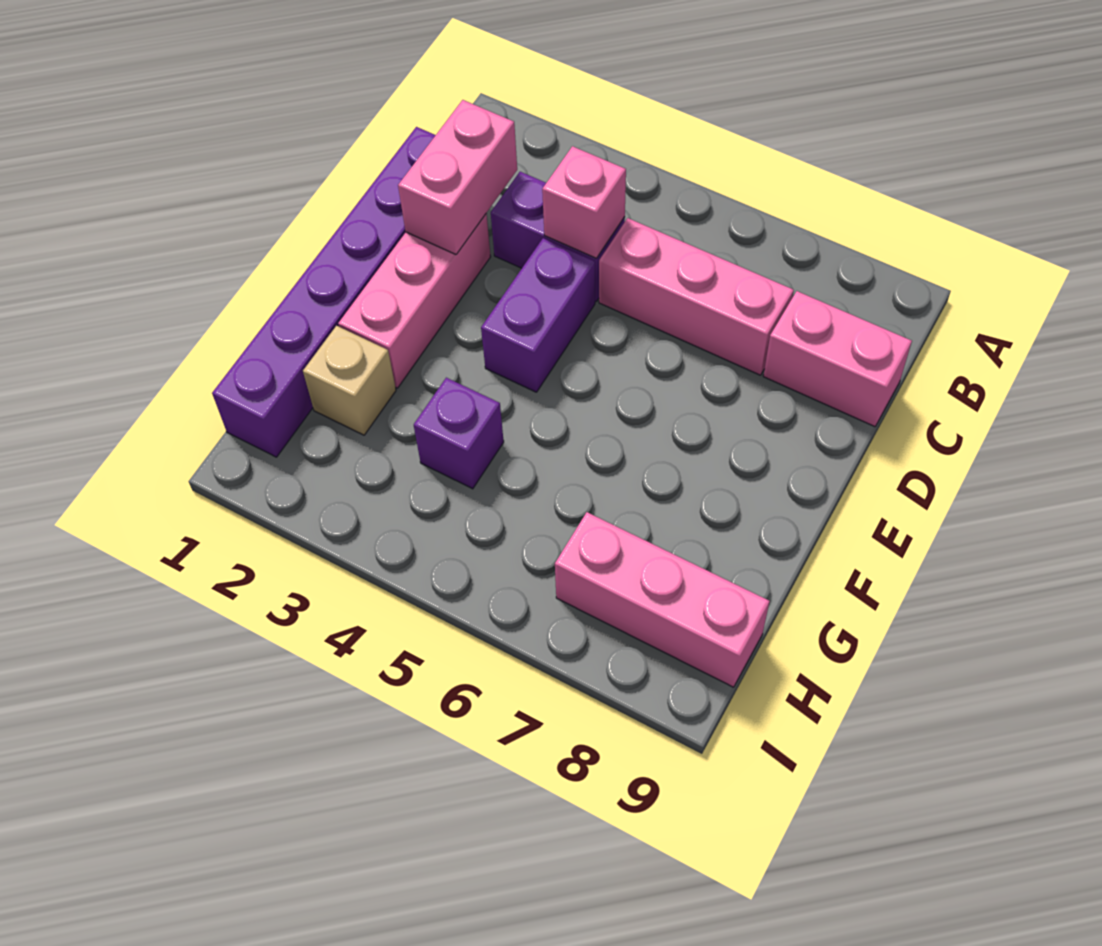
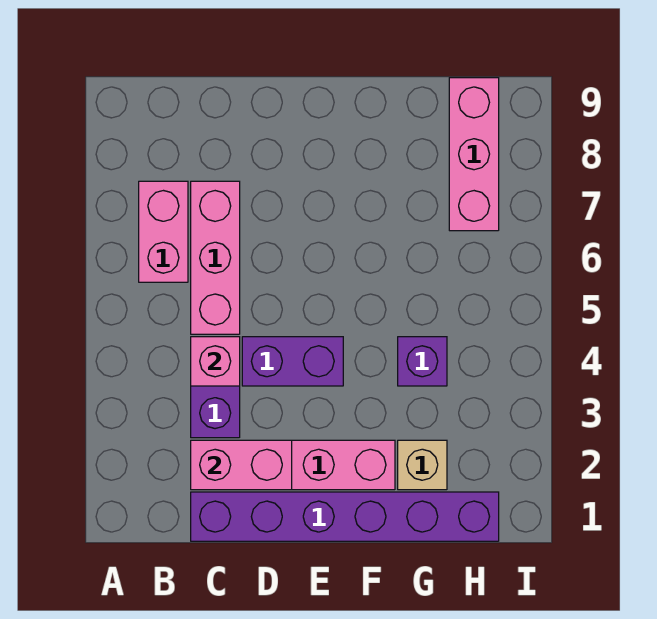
pink brick C8:C9 level 1 -> pink brick B6:B7 level 1

